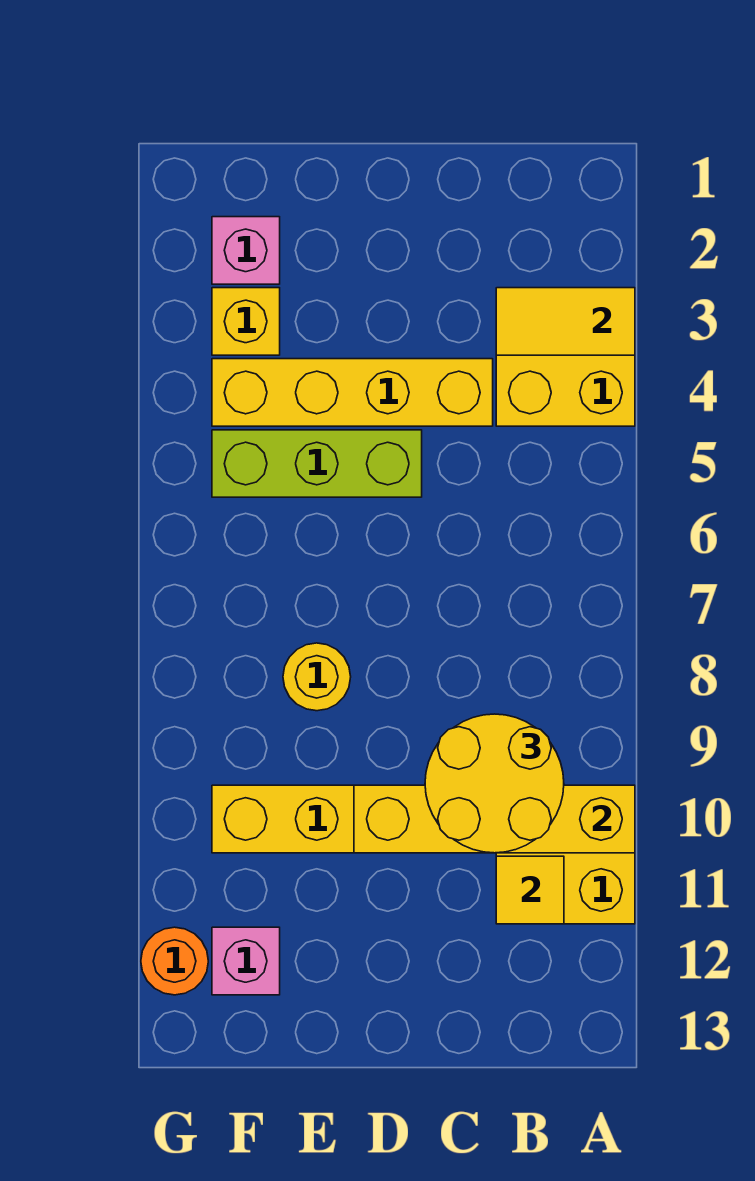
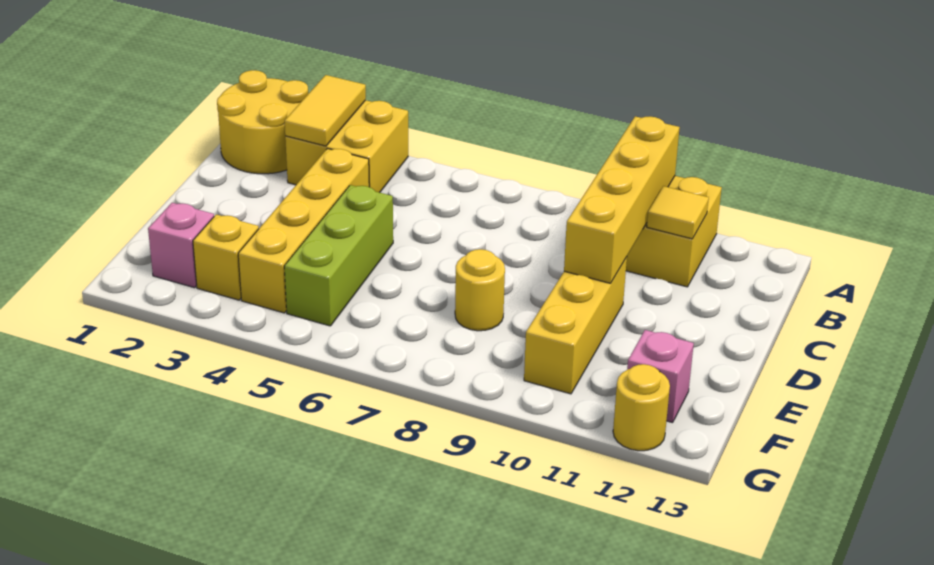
yellow round brick B9:C10 level 3 -> yellow round brick A1:B2 level 1
orange round brick G12 level 1 -> yellow round brick G12 level 1

